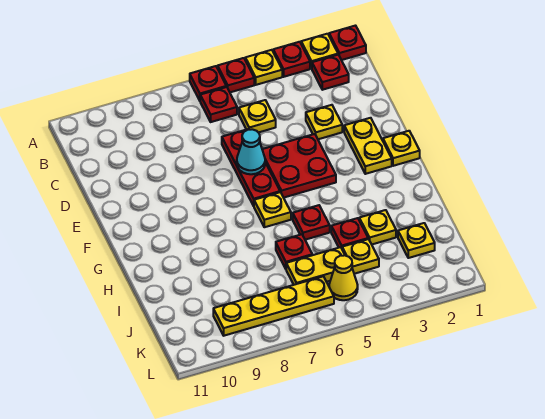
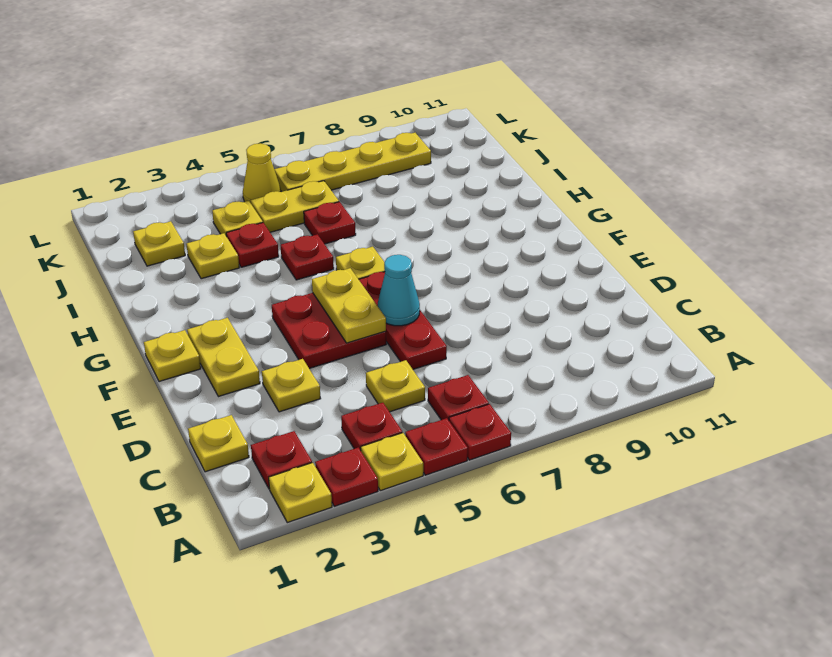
red plate A1 level 1 -> red plate B4 level 1
none -> yellow plate C1 level 1
none -> yellow plate E5:F5 level 2

